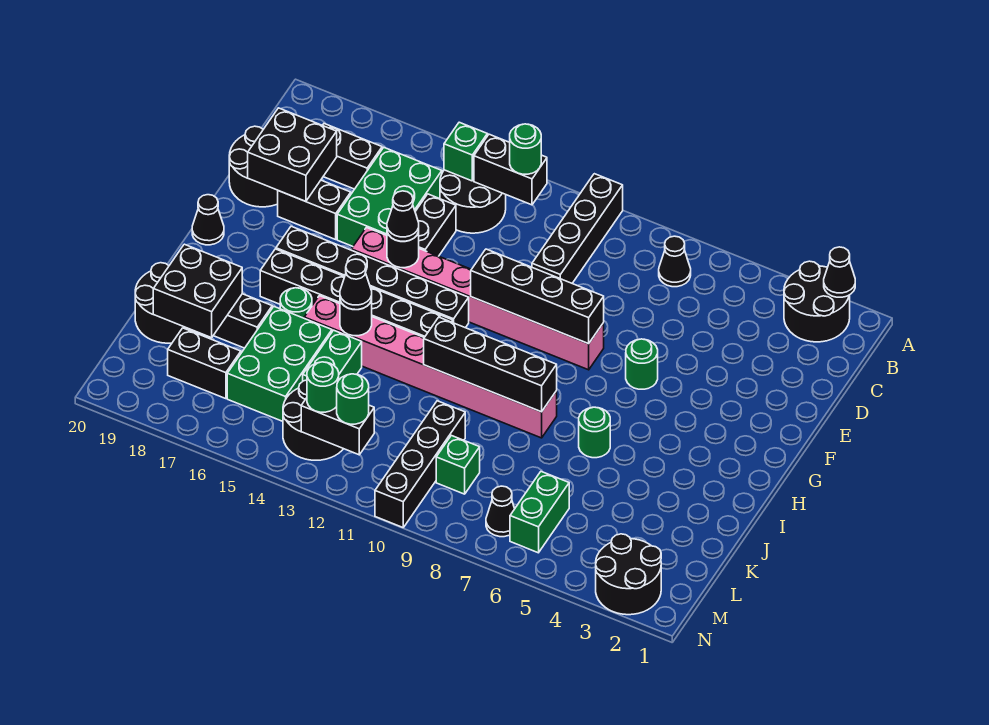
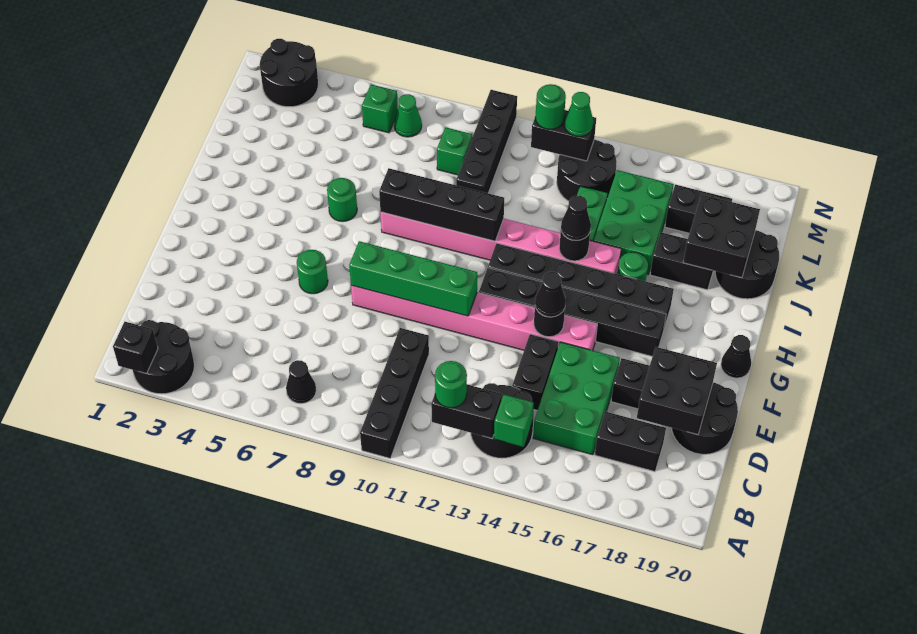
black cone A2 level 2 -> black brick A2 level 2
black brick F8:F11 level 2 -> green brick F8:F11 level 2
green brick L6:M6 level 1 -> green brick M6 level 1
black cone M7 level 1 -> green cone M7 level 1
green round brick M13 level 3 -> green cone M13 level 3

